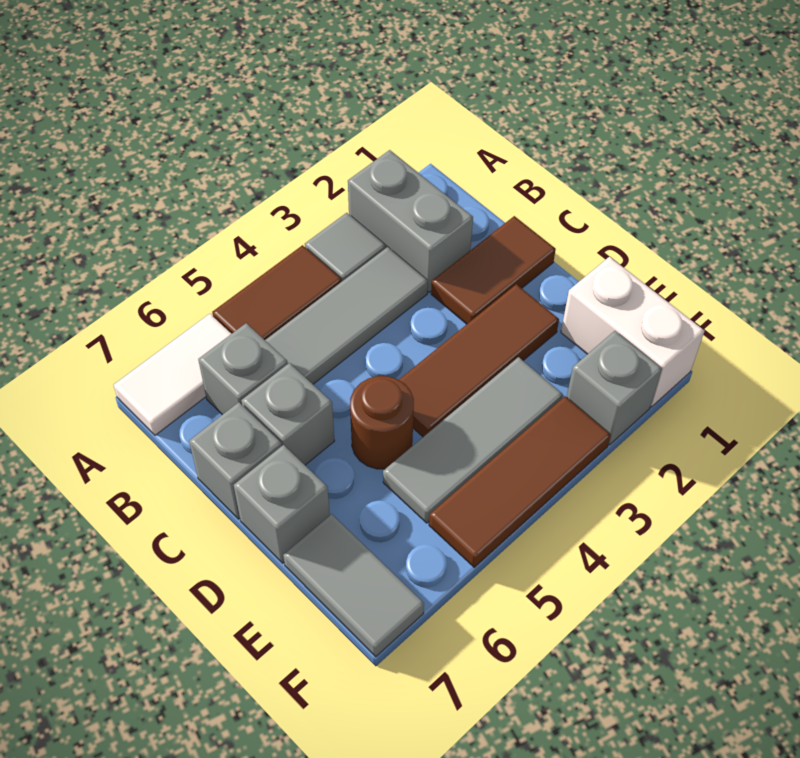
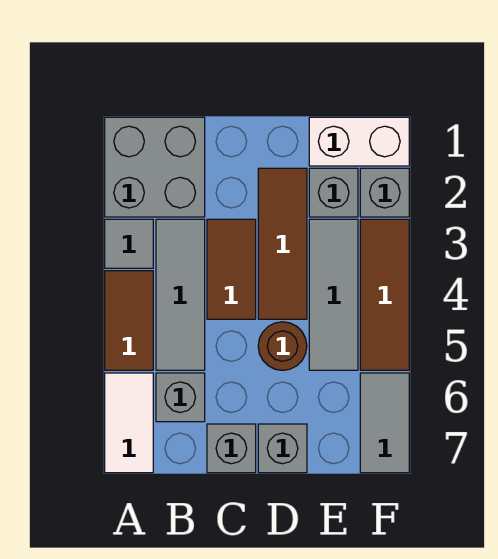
grey brick A2:B2 level 1 -> grey brick A1:B2 level 1
brown tile C1:C2 level 1 -> brown tile C3:C4 level 1
grey brick C6 level 1 -> grey brick E2 level 1
grey tile E7:F7 level 1 -> grey tile F6:F7 level 1

